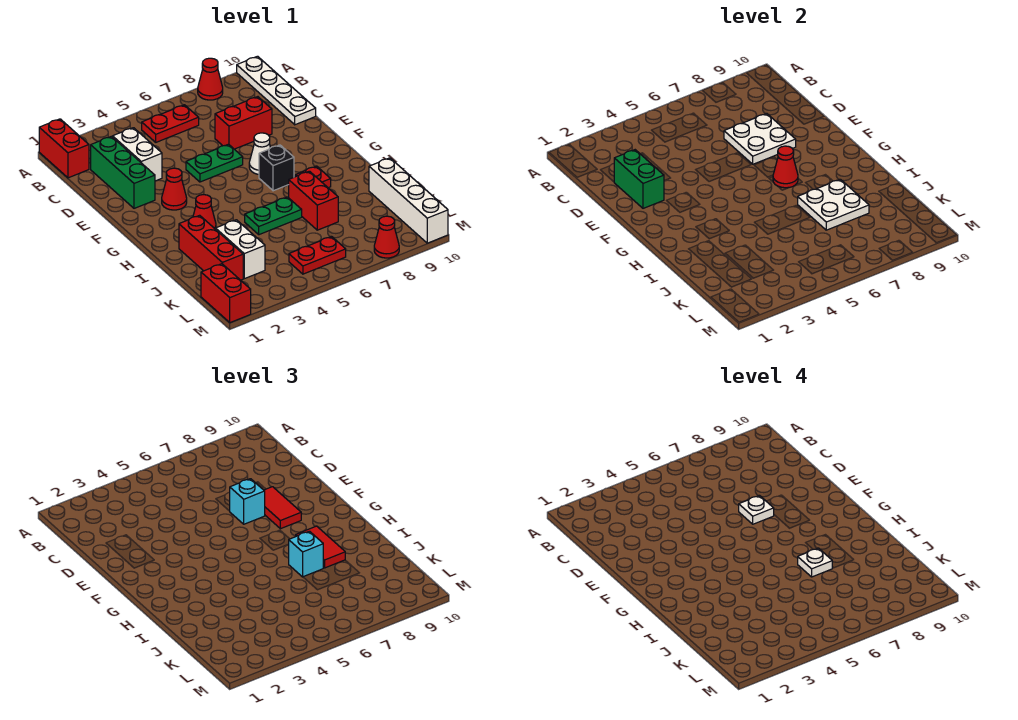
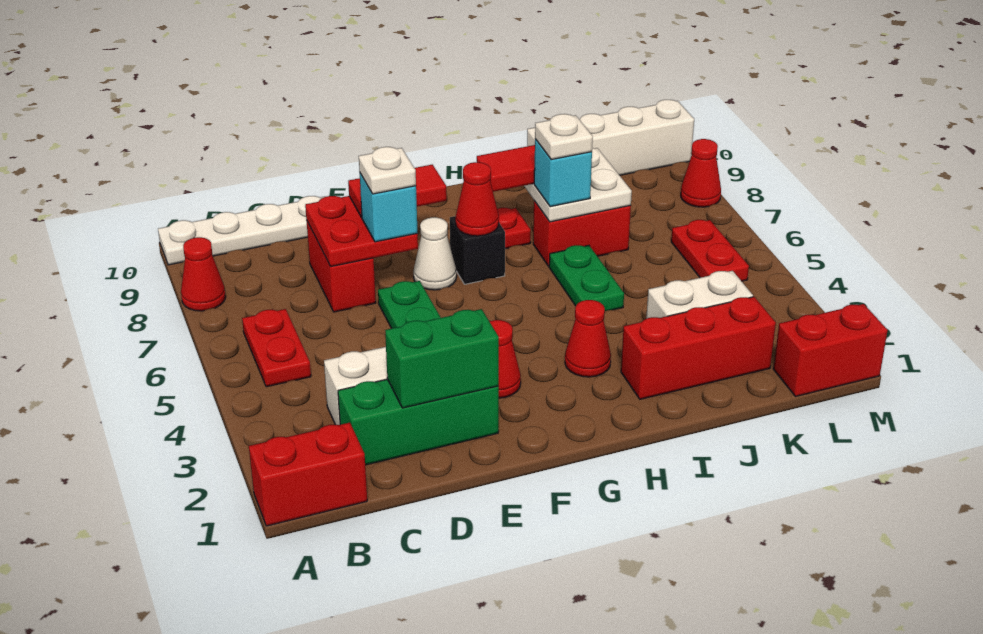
white plate D7:E8 level 2 -> red plate D7:E8 level 2

